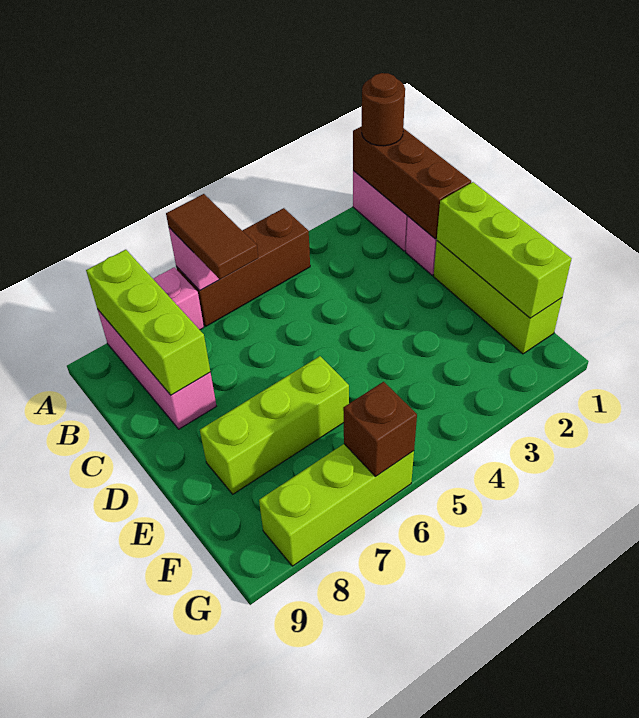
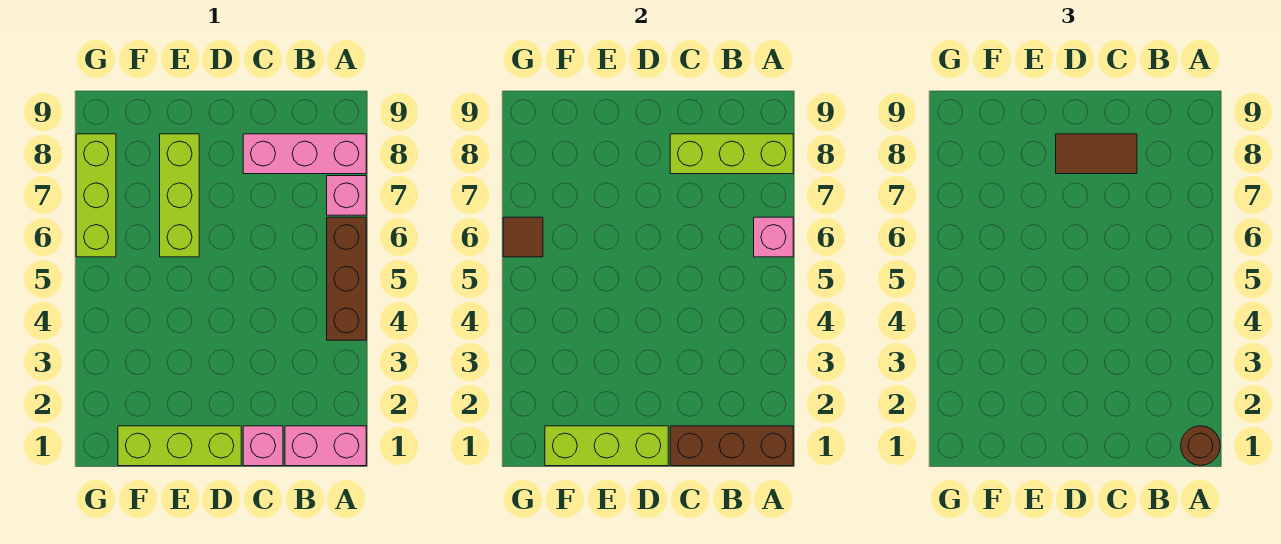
brown tile A6:B6 level 3 -> brown tile C8:D8 level 3
brown brick G6 level 2 -> brown tile G6 level 2

